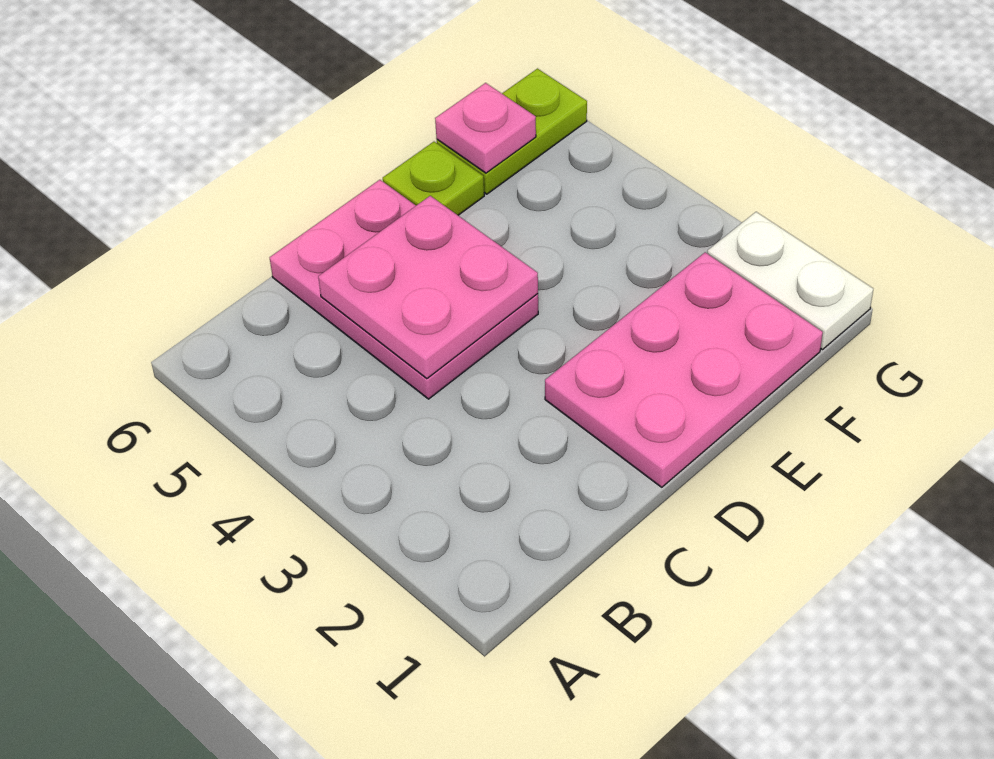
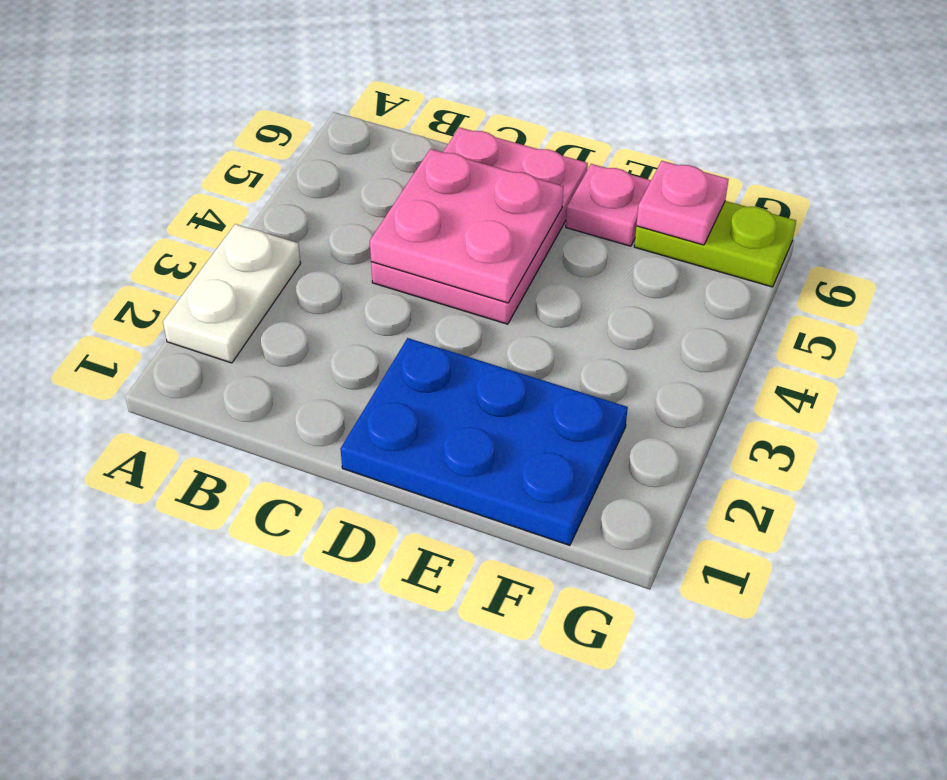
pink plate D1:F2 level 1 -> blue plate D1:F2 level 1
lime plate E6 level 1 -> pink plate E6 level 1
white plate G1:G2 level 1 -> white plate A2:A3 level 1

